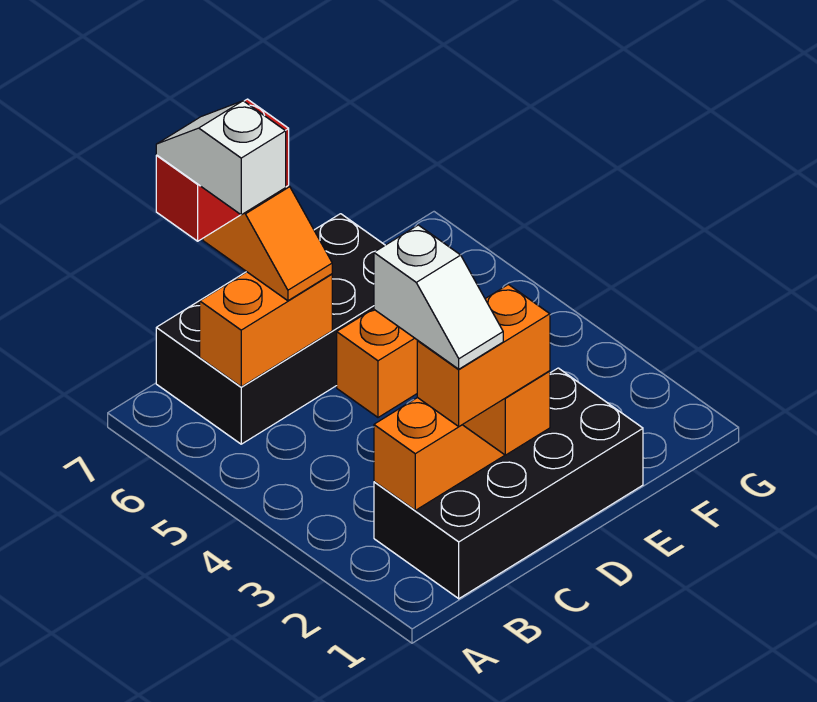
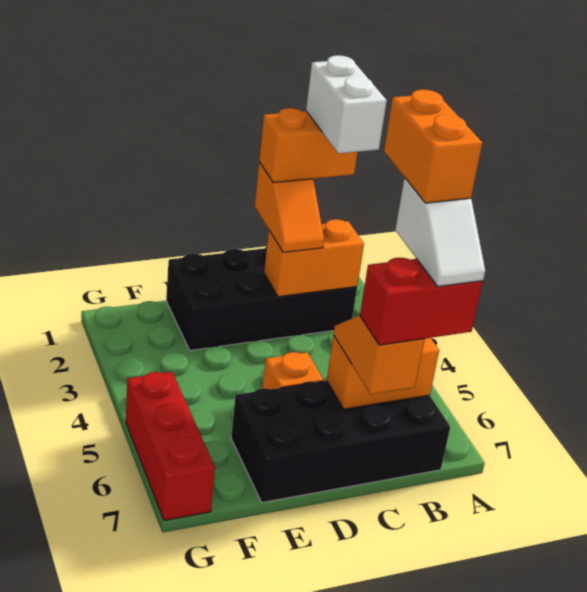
white slope B1:B2 level 5 top 2 -> white brick B1:B2 level 5
none -> orange brick B5:B6 level 6
none -> red brick G5:G7 level 1

